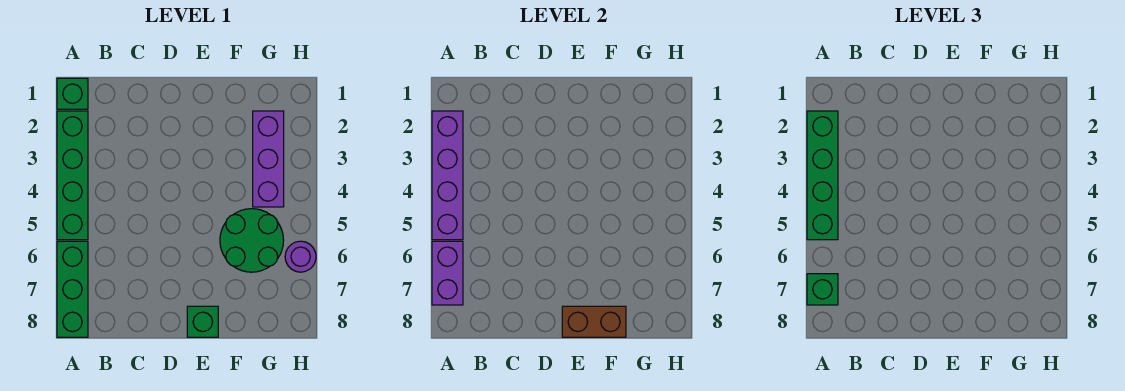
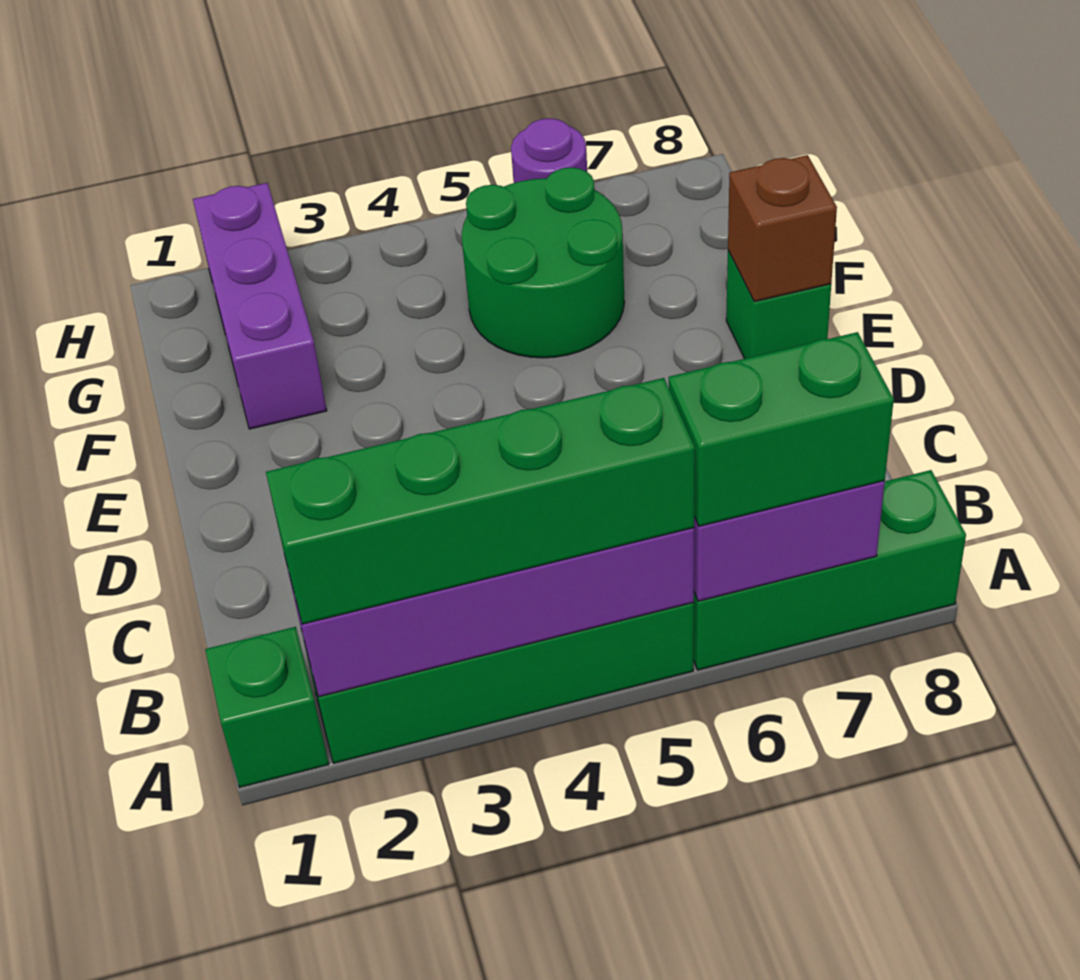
green brick A7 level 3 -> green brick A6:A7 level 3
brown brick E8:F8 level 2 -> brown brick E8 level 2
purple brick G2:G4 level 1 -> purple brick F2:H2 level 1

